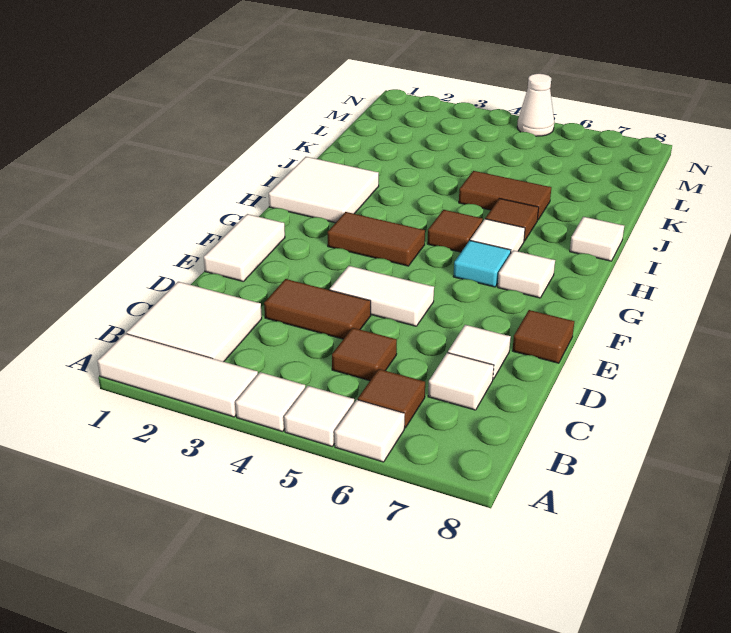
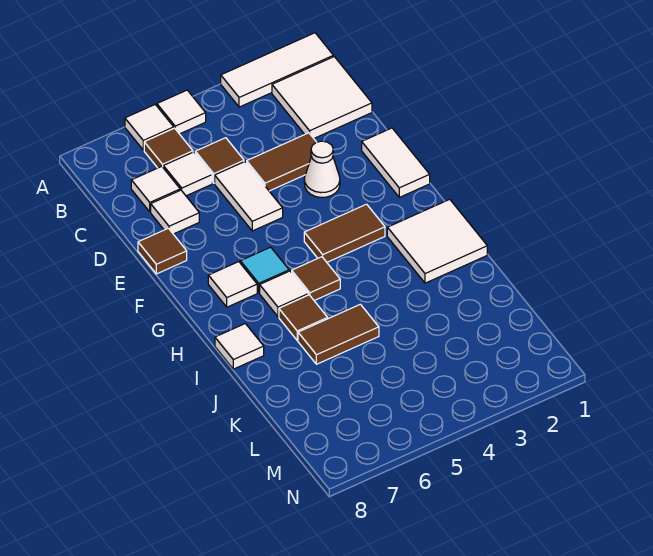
white tile A4 level 1 -> white tile C6 level 1
white tile E4:E5 level 1 -> white tile D5:E5 level 1
white cone N5 level 1 -> white cone E3 level 1

